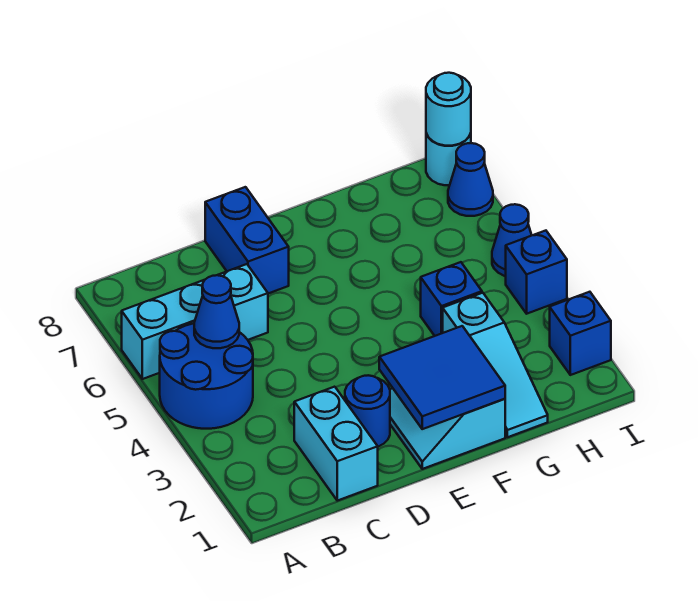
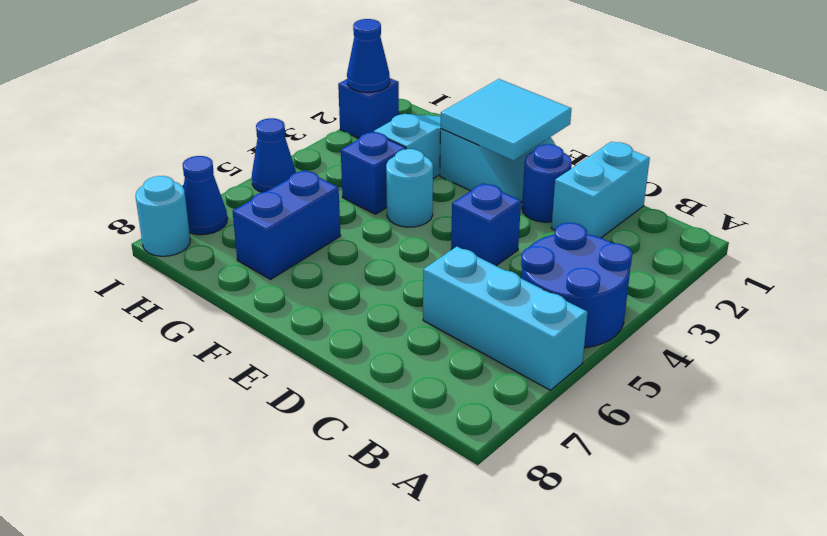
blue cone B5 level 2 -> blue cone I2 level 2
blue brick D7:D8 level 1 -> blue brick G6:G7 level 1
blue tile E1:F2 level 2 -> cyan tile E1:F2 level 2
blue brick I4 level 1 -> blue brick D4 level 1
cyan round brick I8 level 2 -> cyan round brick F4 level 1

